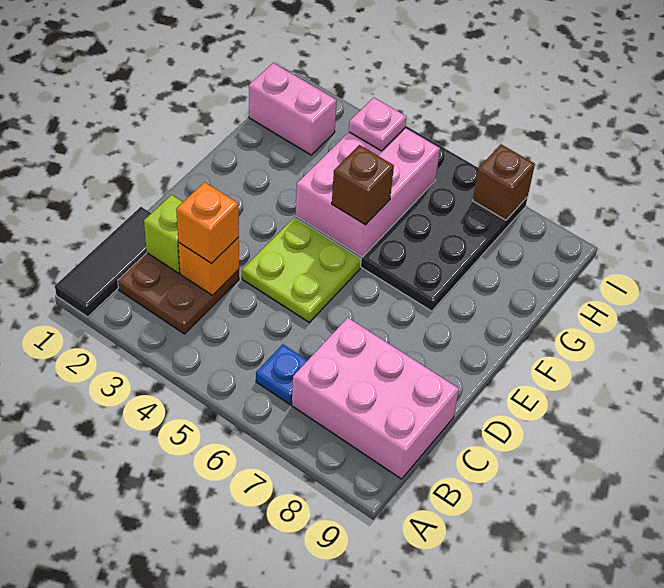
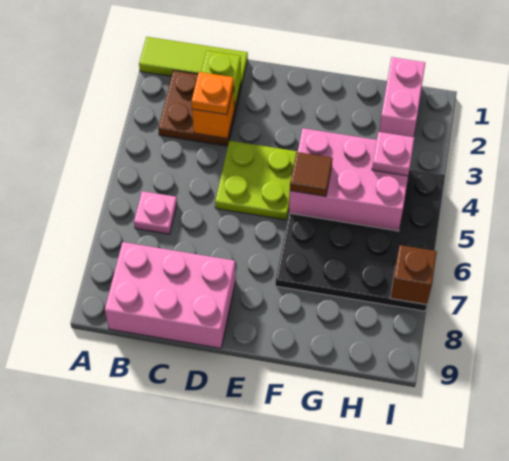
black tile A1:C1 level 1 -> lime tile A1:C1 level 1
blue plate B6 level 1 -> pink plate B6 level 1
pink brick B7:C9 level 1 -> pink brick B8:D9 level 1
orange brick C3 level 3 -> orange plate C3 level 3
brown brick F5 level 3 -> brown tile F5 level 3

